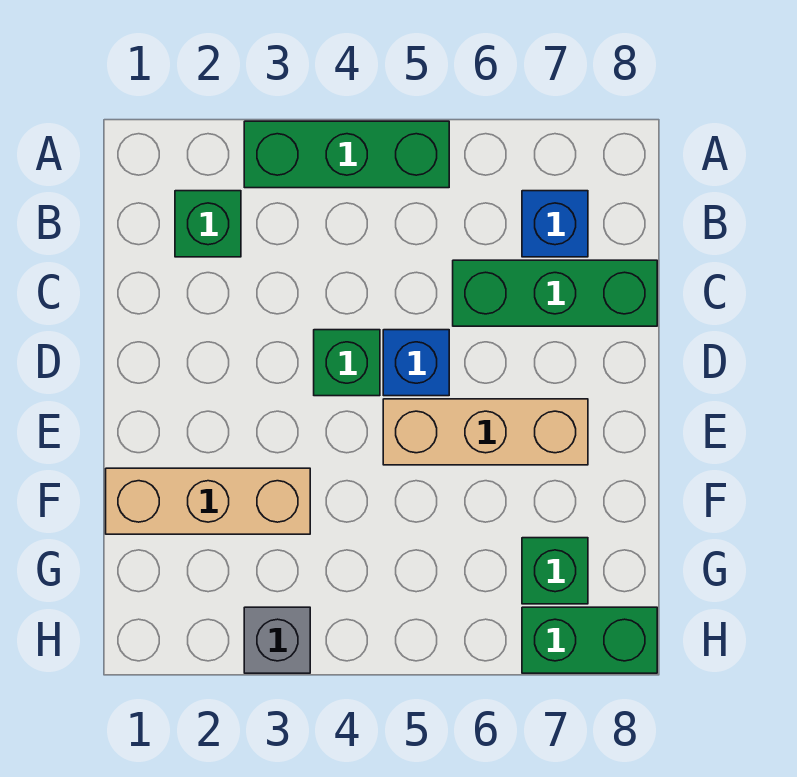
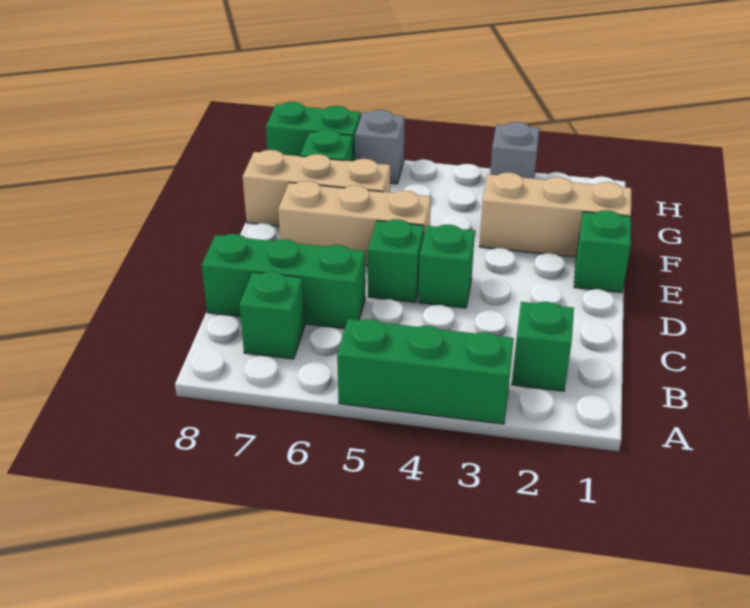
blue brick B7 level 1 -> green brick B7 level 1
blue brick D5 level 1 -> green brick D5 level 1
none -> green brick E1 level 1
none -> tan brick F6:F8 level 1
none -> grey brick H6 level 1

